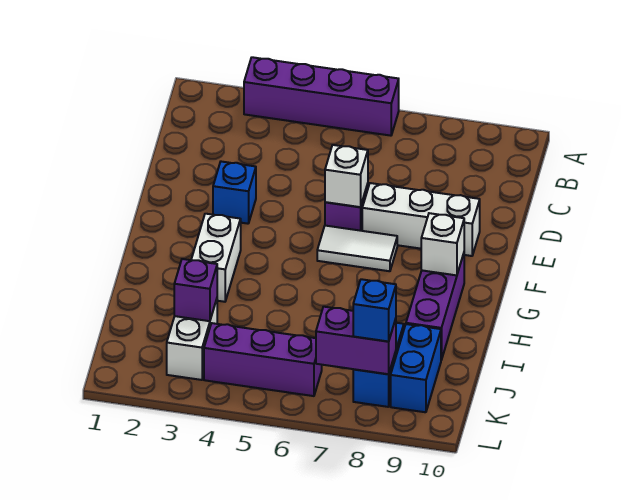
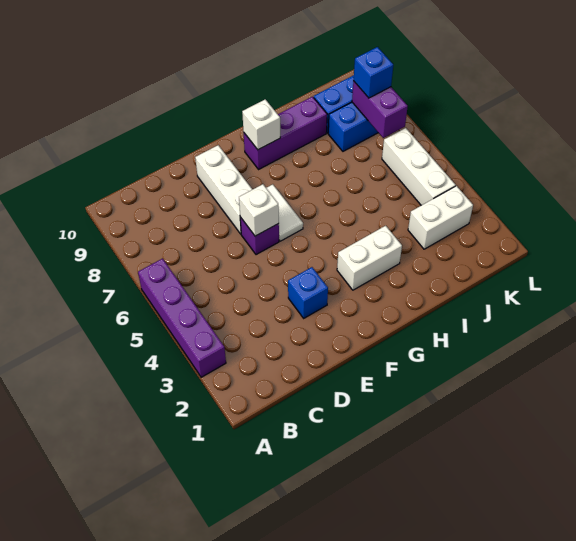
purple brick J3 level 2 -> none
purple brick K4:K6 level 1 -> white brick K4:K6 level 1

